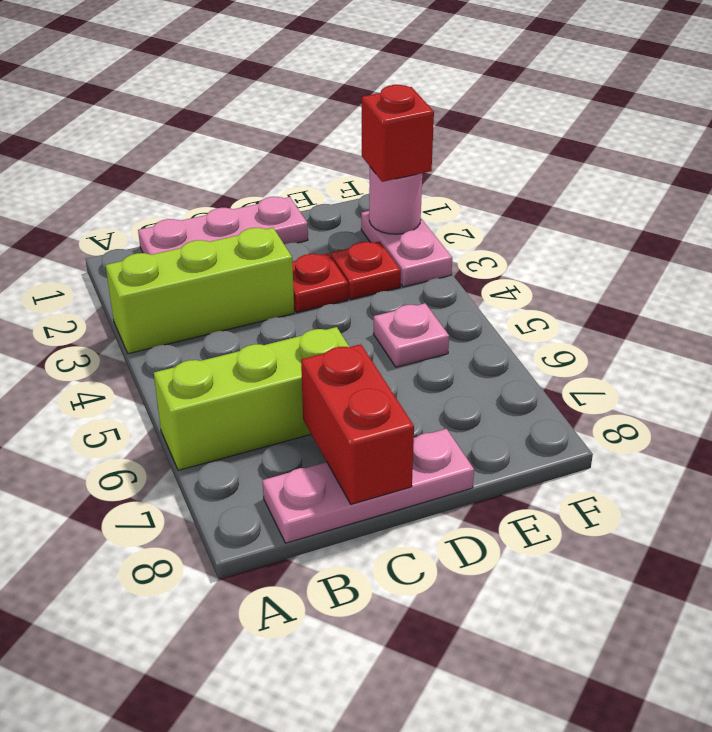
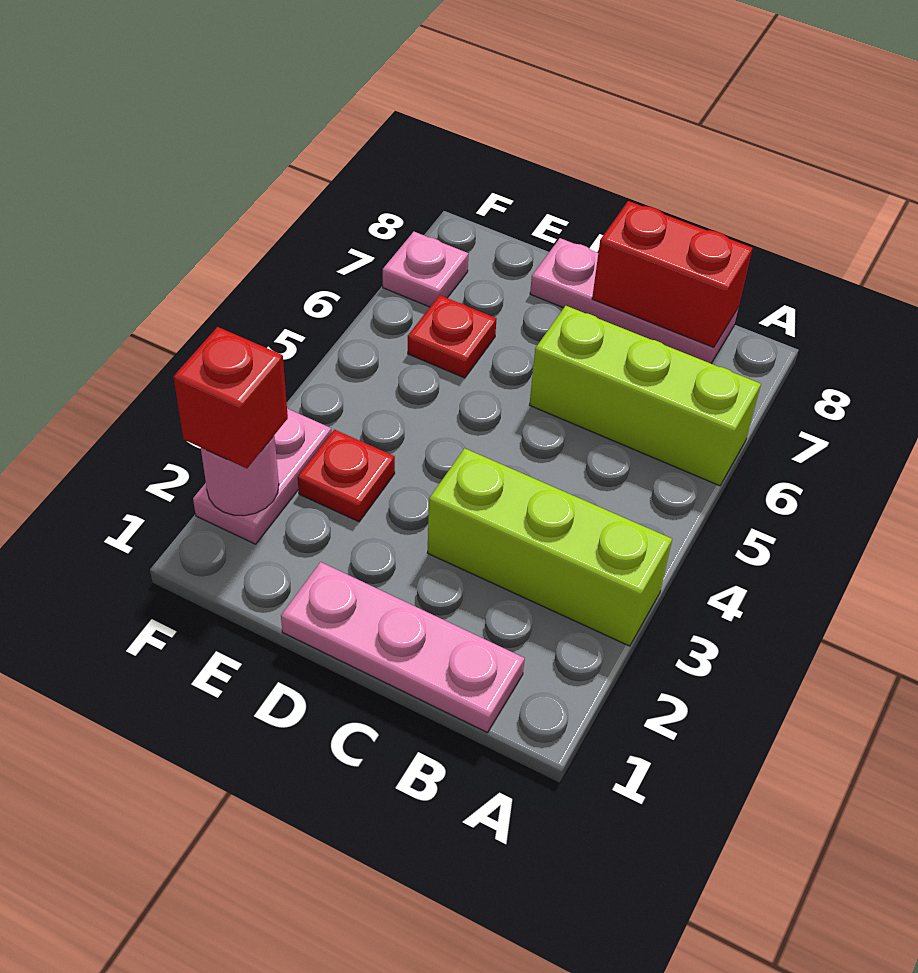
red brick C7:C8 level 2 -> red brick B8:C8 level 2
red plate D3 level 1 -> red plate E6 level 1
pink plate E5 level 1 -> pink plate F7 level 1

